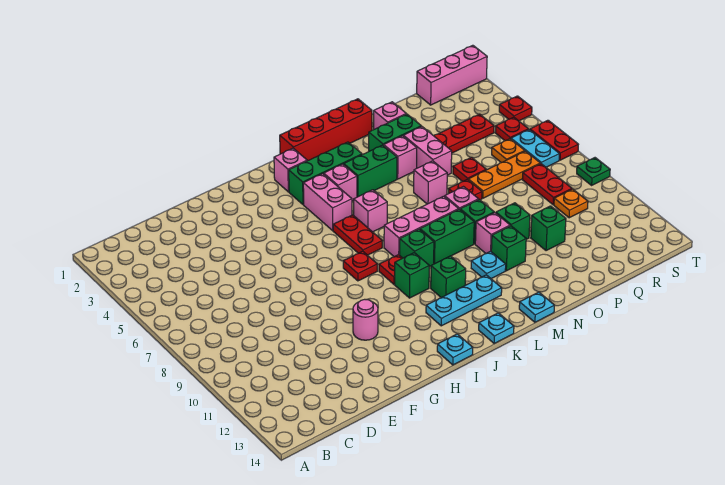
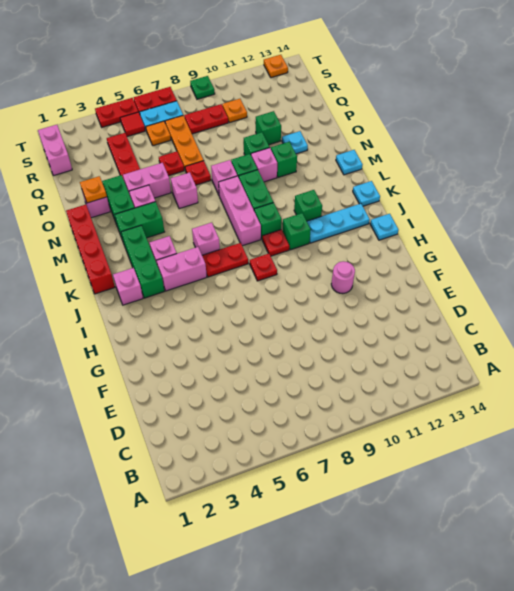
cyan plate J12:L12 level 1 -> cyan plate J11:J13 level 1
green brick L4:M4 level 1 -> green brick M3:M4 level 1
cyan plate M11 level 1 -> cyan plate O12 level 1
none -> orange plate O2 level 2
pink brick R1:T1 level 1 -> pink brick R1:S1 level 1
red plate S5 level 1 -> red tile S5 level 1
red plate T4 level 1 -> red plate T4:T5 level 1
none -> orange plate T13 level 1

